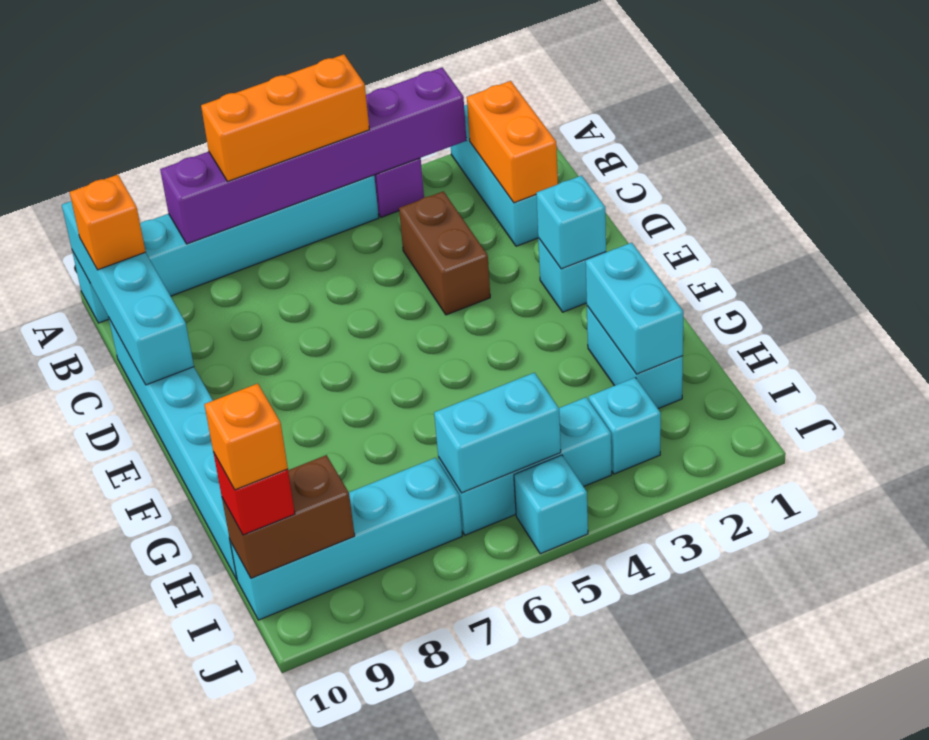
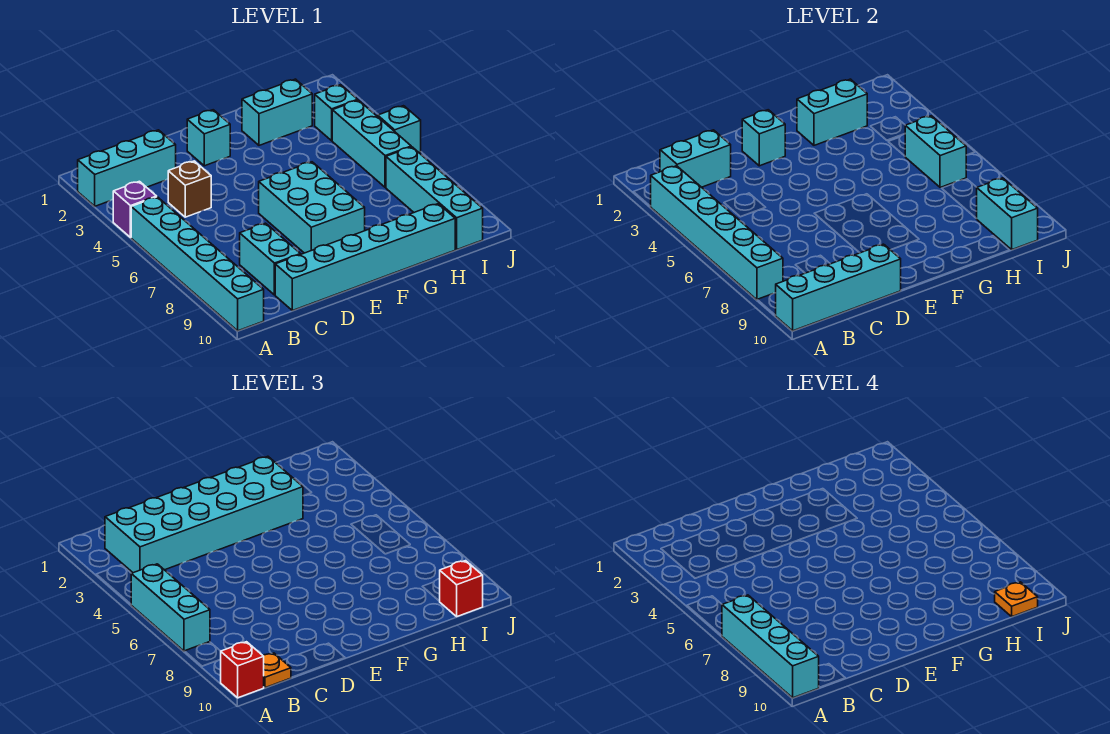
purple brick A3:A8 level 2 -> cyan brick A3:A8 level 2
orange brick A5:A7 level 3 -> cyan brick A5:A7 level 3
none -> cyan brick A7:A10 level 4
none -> red brick A10 level 3
orange brick B2:C2 level 2 -> cyan brick B2:C2 level 2
none -> cyan brick B2:G3 level 3
orange brick B10 level 3 -> orange plate B10 level 3
brown brick C4:D4 level 1 -> brown brick C4 level 1
none -> cyan brick C8:C9 level 1
none -> cyan brick E6:F8 level 1
brown brick I9:I10 level 2 -> cyan brick I9:I10 level 2
orange brick I10 level 4 -> orange plate I10 level 4

